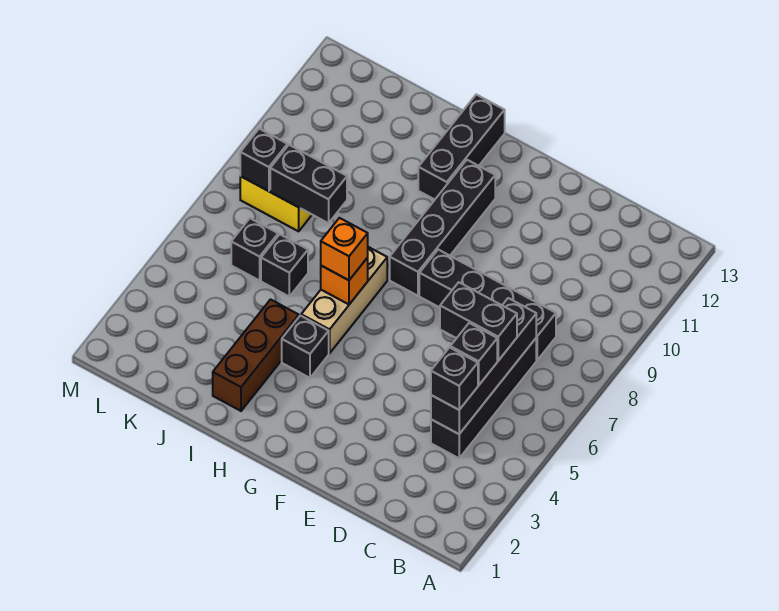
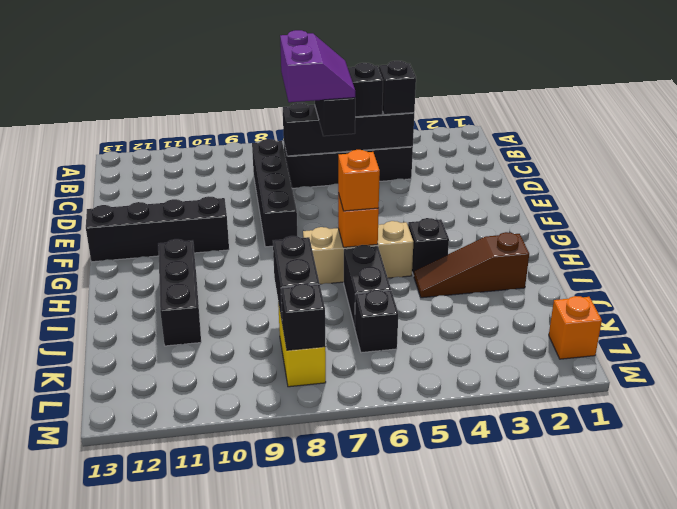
none -> purple slope C6:D7 level 4 top 7
black brick G8:G11 level 1 -> black brick F10:F13 level 1
black brick H11:H13 level 1 -> black brick H11:J11 level 1
brown brick I2:I4 level 1 -> brown slope I2:I4 level 1 top 2
black brick J6 level 1 -> black brick I6:J6 level 1
none -> orange brick L1 level 1

